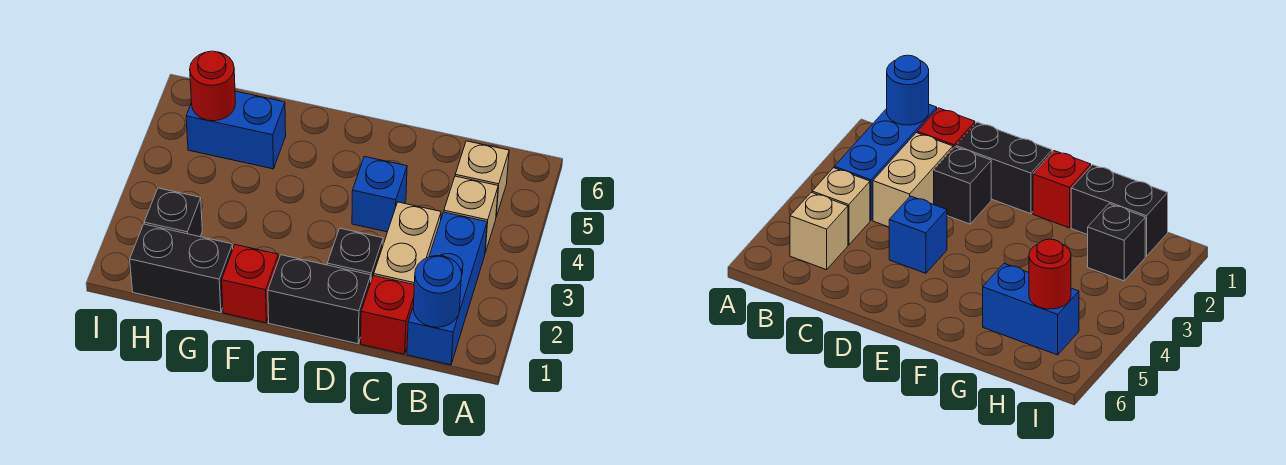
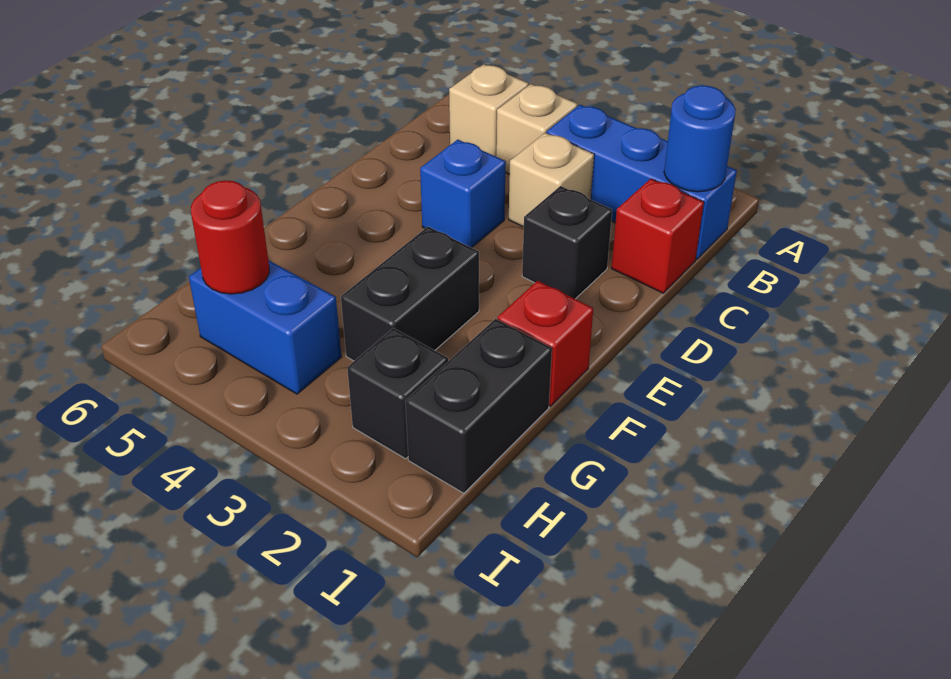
tan brick C2:C3 level 1 -> tan brick C3 level 1
black brick D1:E1 level 1 -> black brick F3:G3 level 1
blue brick G5:H5 level 1 -> blue brick H4:H5 level 1

